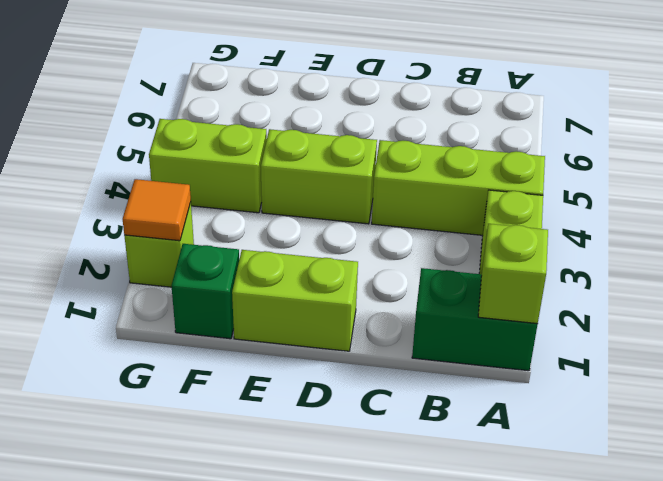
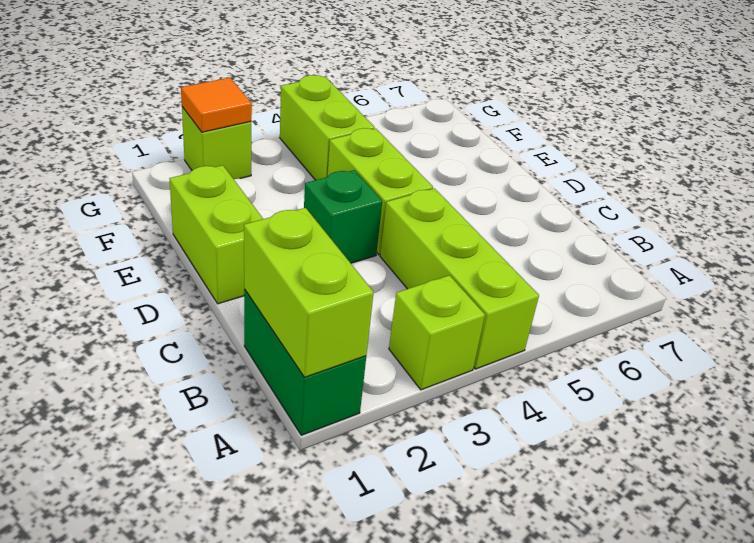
lime brick A1 level 2 -> lime brick A1:B1 level 2
green brick F1 level 1 -> green brick D3 level 1

